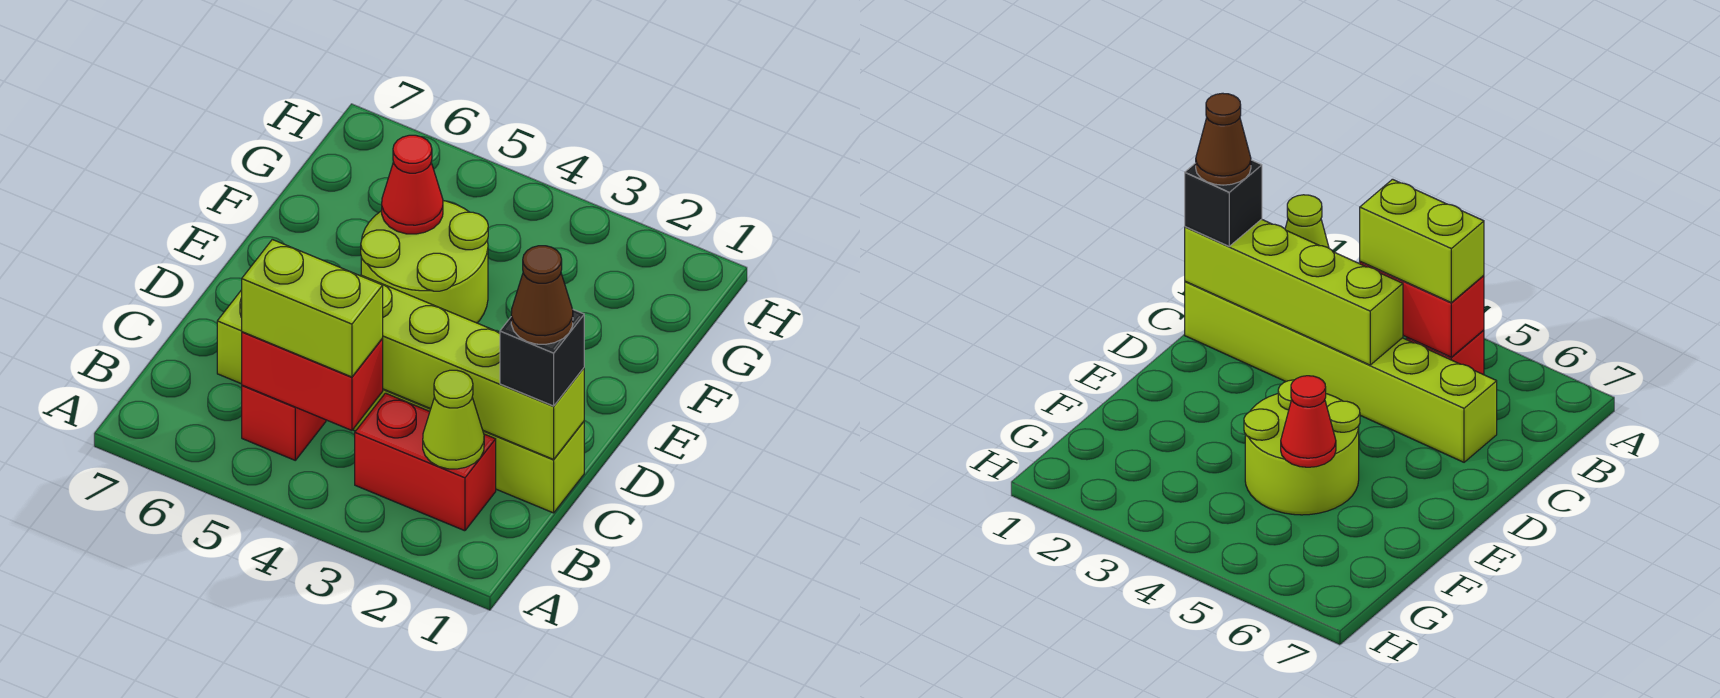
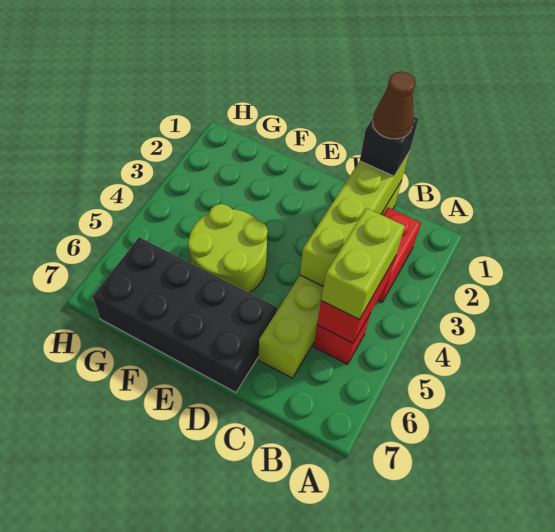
lime cone B2 level 2 -> none
none -> black brick D6:G7 level 1
red cone F5 level 2 -> none

